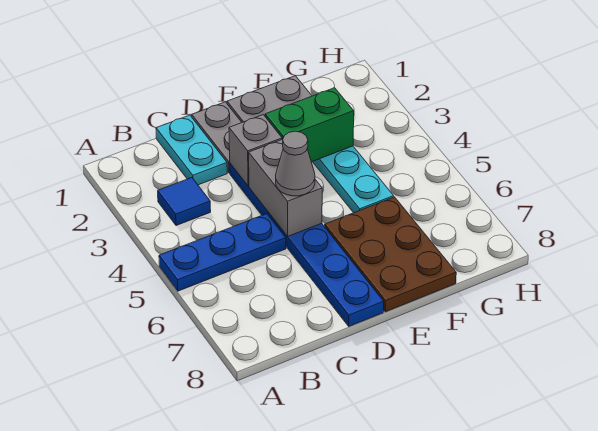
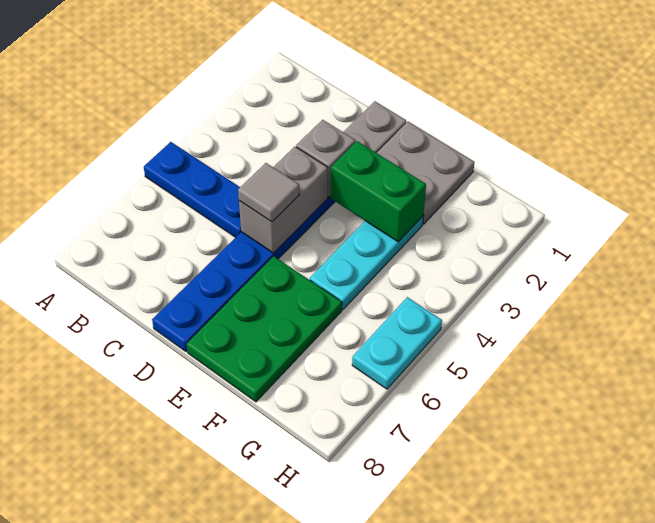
blue tile B3 level 1 -> none
cyan plate C1:C2 level 1 -> cyan plate H5:H6 level 1
grey cone D5 level 3 -> grey tile D5 level 3
brown plate E6:F8 level 1 -> green plate E6:F8 level 1

